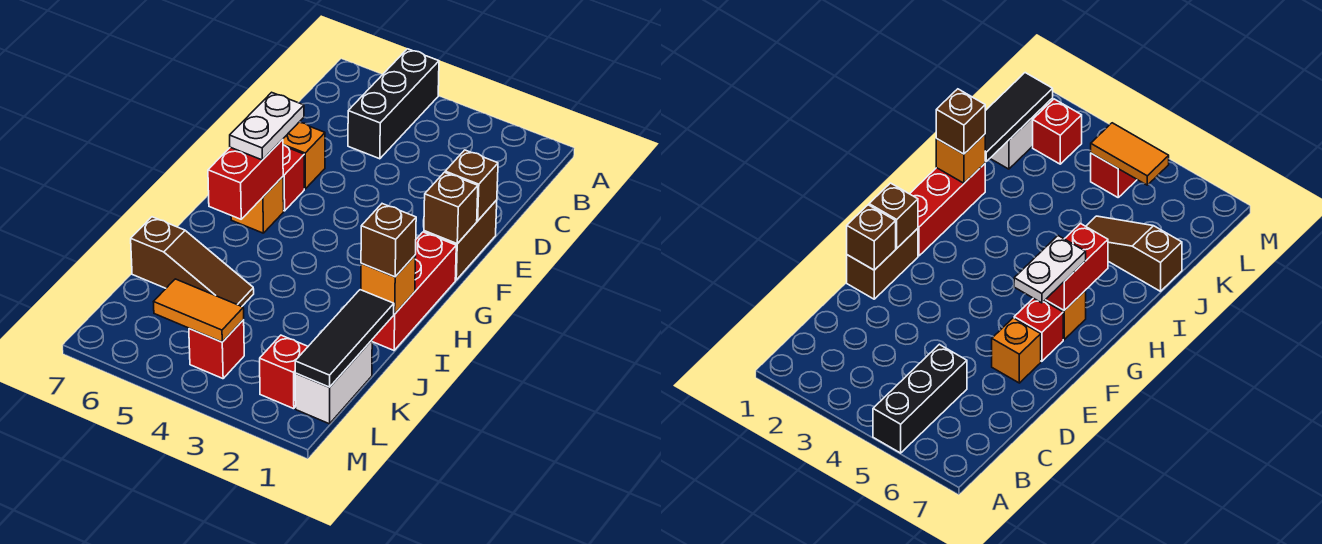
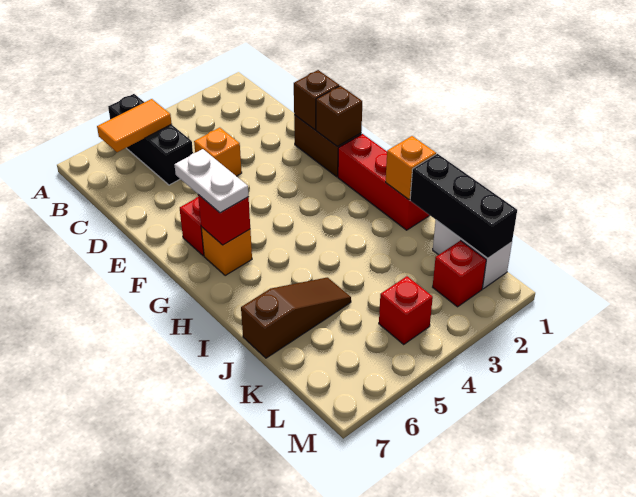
orange brick E6 level 1 -> orange brick D4 level 1
red brick G6:H6 level 2 -> red brick G6 level 2
brown brick I1 level 3 -> none
black tile J1:L1 level 2 -> black brick J1:L1 level 2
orange tile L4:L5 level 2 -> orange tile B5:B6 level 2

